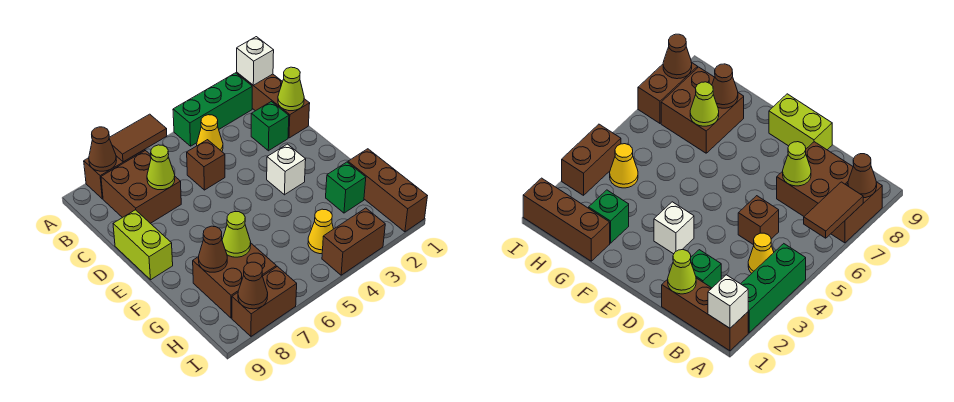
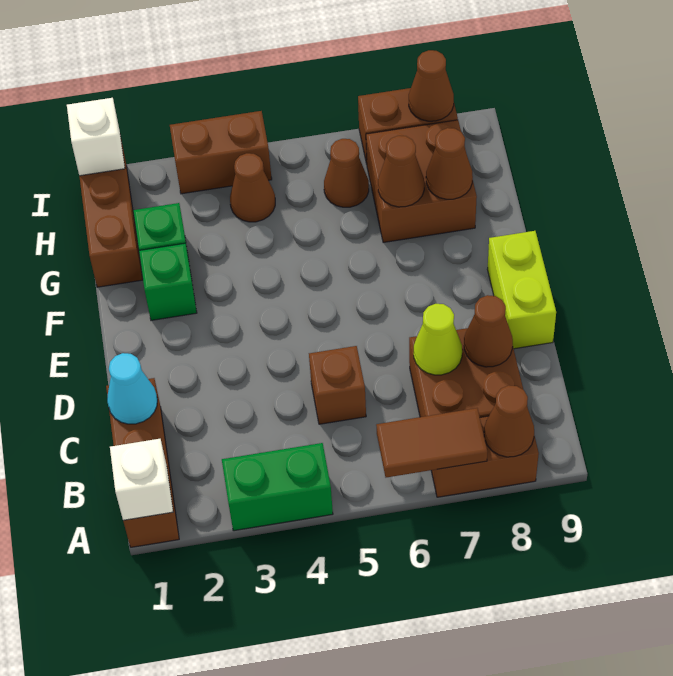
green brick A2:A4 level 1 -> green brick A3:A4 level 1
yellow cone B4 level 1 -> none
lime cone C1 level 2 -> cyan cone C1 level 2
green brick C2 level 1 -> green brick F2 level 1
none -> brown cone C8 level 2
white brick E3 level 1 -> white brick I1 level 2
lime cone G7 level 2 -> brown cone G7 level 2
yellow cone H4 level 1 -> brown cone H4 level 1
none -> brown cone H6 level 1

